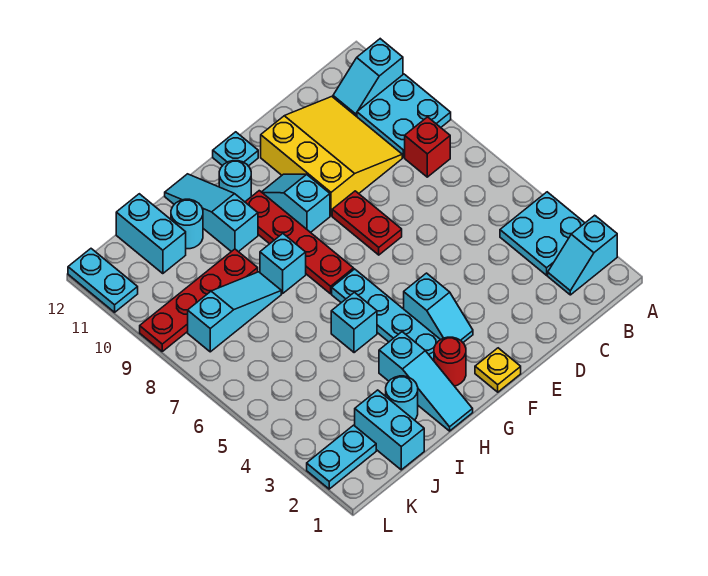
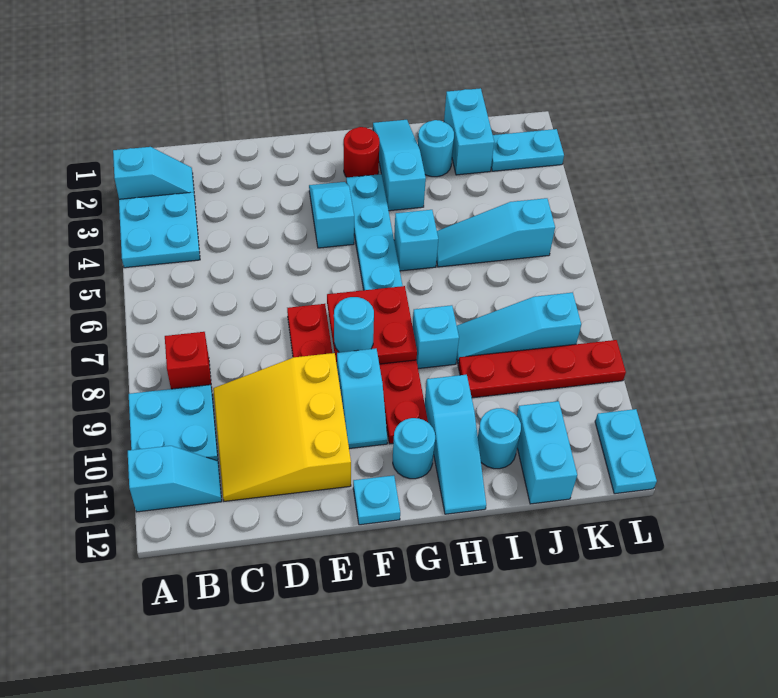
yellow plate F1 level 1 -> none
none -> red plate F7:G8 level 2
none -> cyan round brick F8 level 3
none -> cyan slope I5:K5 level 1 top K

